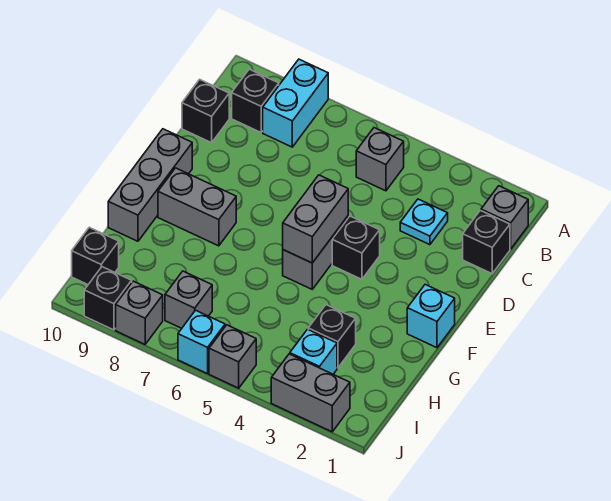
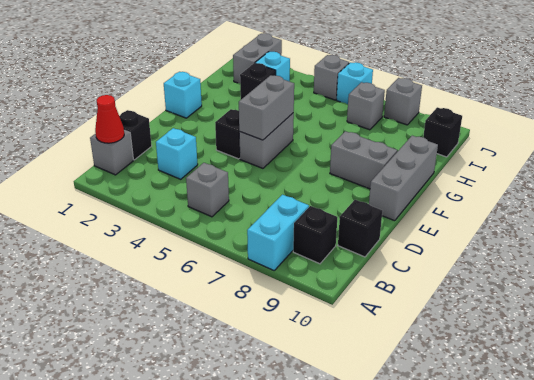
none -> red cone B1 level 2
cyan plate C3 level 1 -> cyan brick C3 level 1
grey brick J2:J3 level 1 -> grey brick I2:J2 level 1
black brick J9 level 1 -> none

